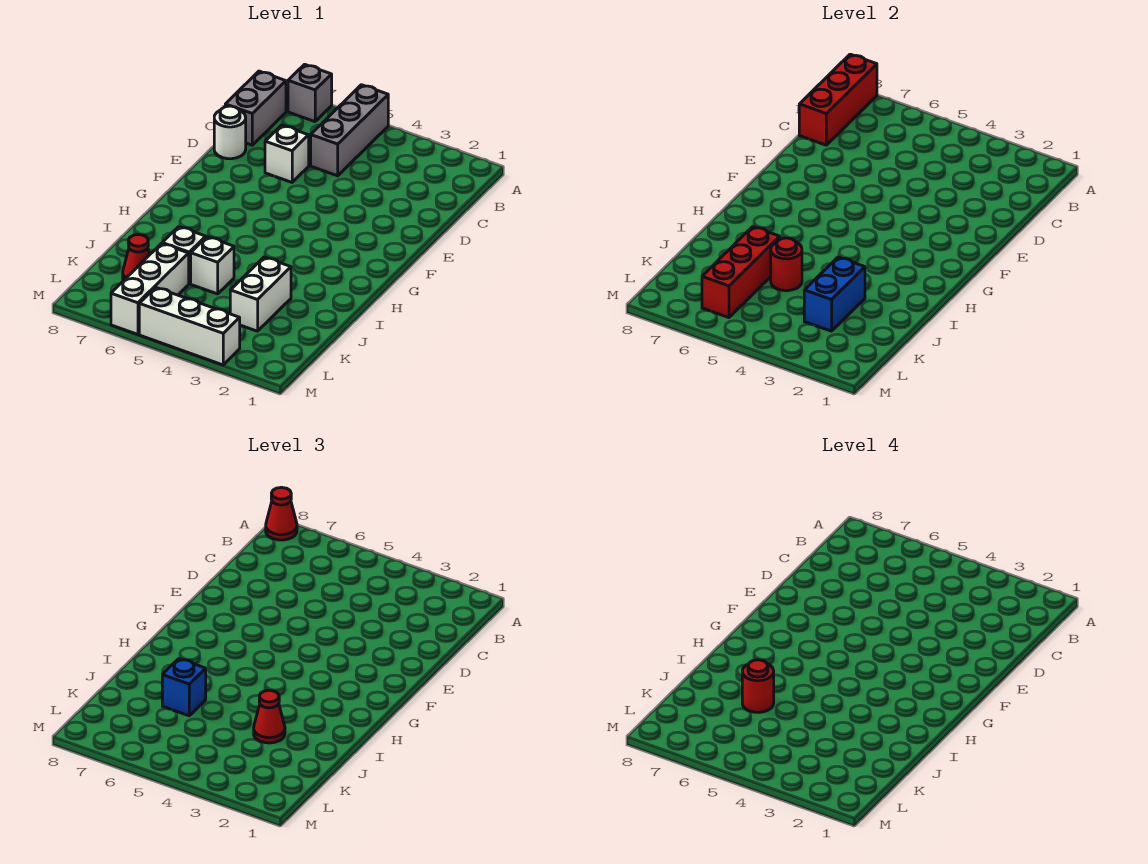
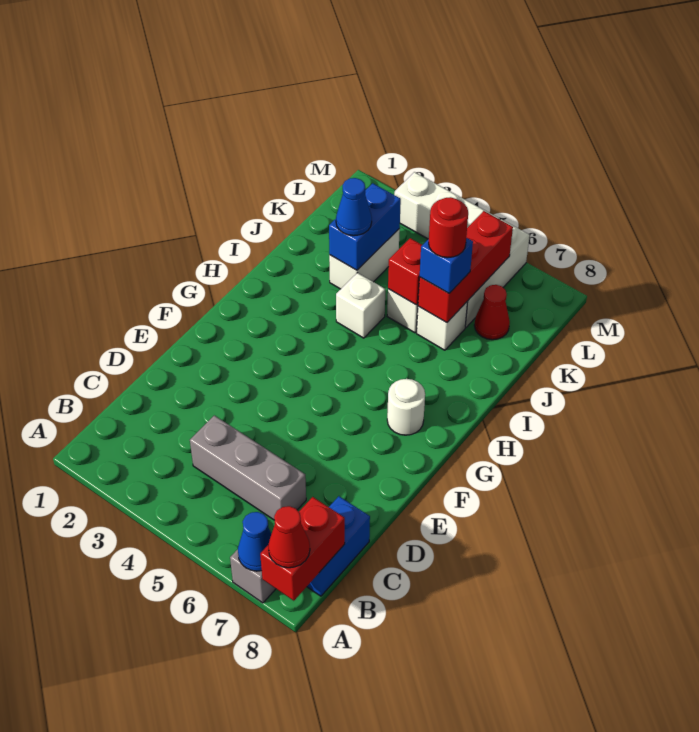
grey brick A5:C5 level 1 -> grey brick C4:C6 level 1
none -> blue cone A7 level 2
red brick A8:C8 level 2 -> red brick A8:B8 level 2
grey brick B8:C8 level 1 -> blue brick B8:C8 level 1
white brick D6 level 1 -> white brick I4 level 1
white round brick D8 level 1 -> white round brick G7 level 1
red cone J3 level 3 -> blue cone J3 level 3
red round brick J5 level 2 -> red brick J5 level 2

